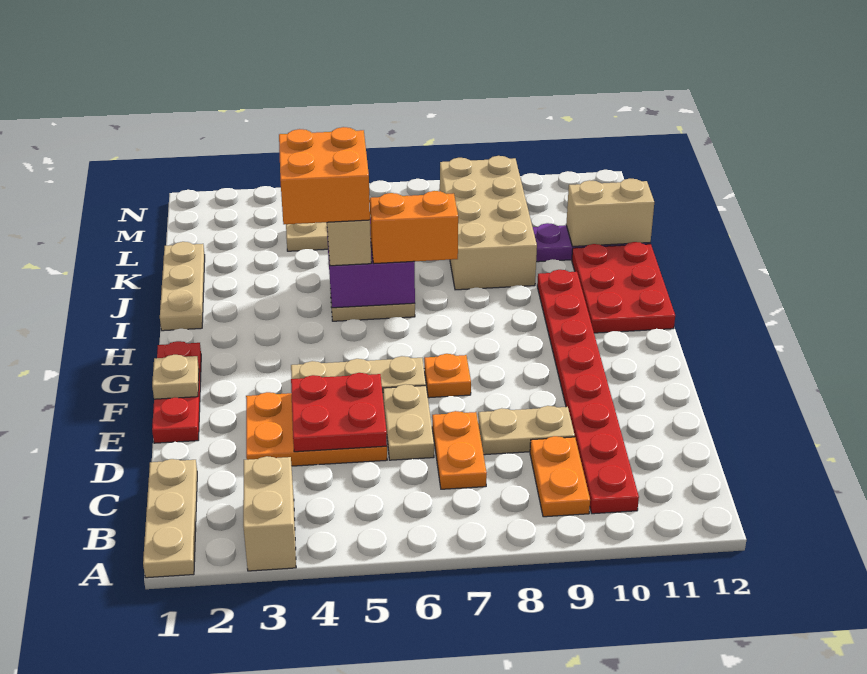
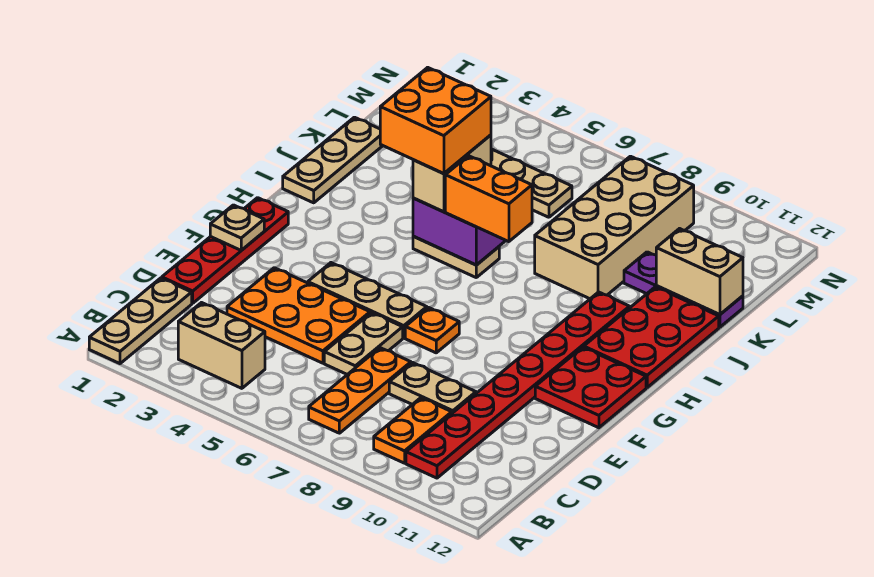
tan brick A3:B3 level 1 -> tan brick B3:B4 level 1
orange plate C7:D7 level 1 -> orange plate B7:D7 level 1
red plate D4:E5 level 2 -> red plate F11:G12 level 1
red plate E1:G1 level 1 -> red plate D1:G1 level 1

